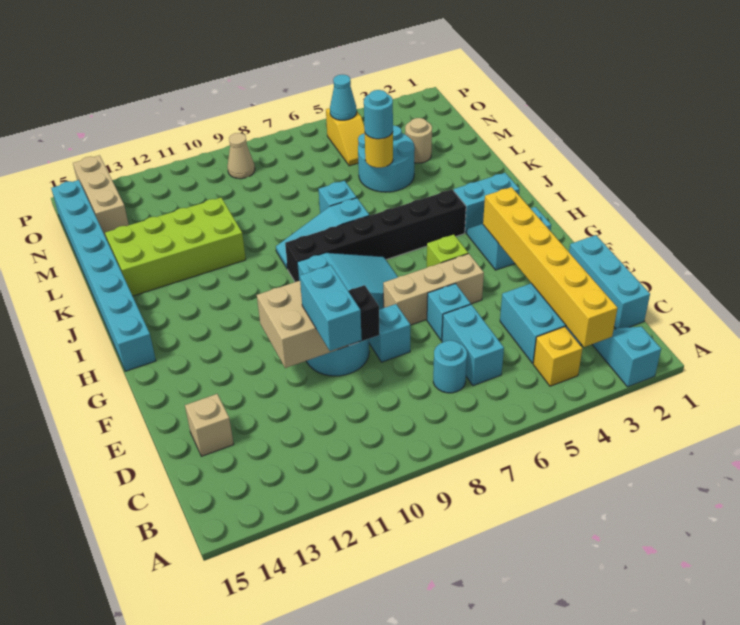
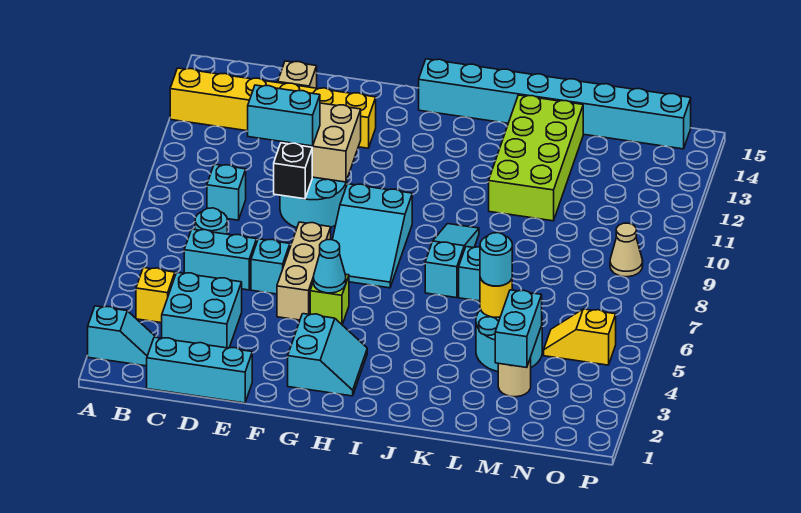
yellow brick B3:G3 level 2 -> yellow brick A13:F13 level 1
cyan brick E8 level 1 -> cyan brick C9 level 1
cyan brick I2:I3 level 1 -> cyan brick M3:M4 level 2
black brick I4:I9 level 1 -> none
tan brick N14:P14 level 1 -> none
cyan cone O5 level 2 -> cyan cone G5 level 2

